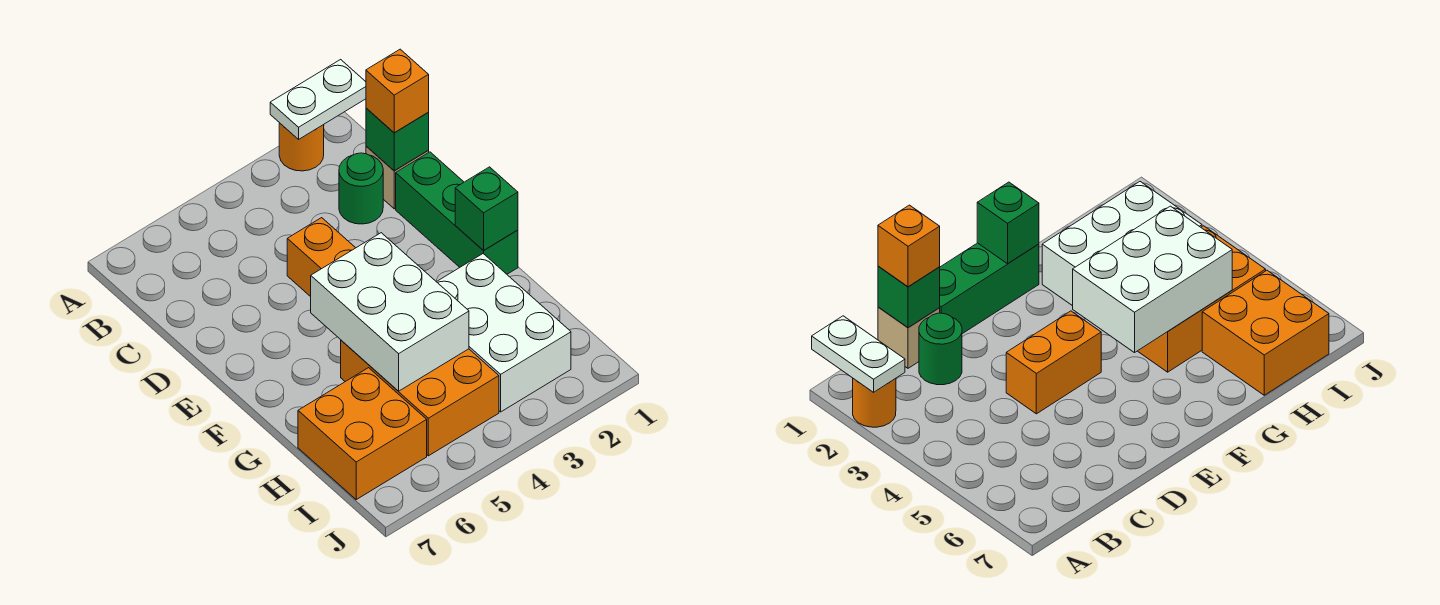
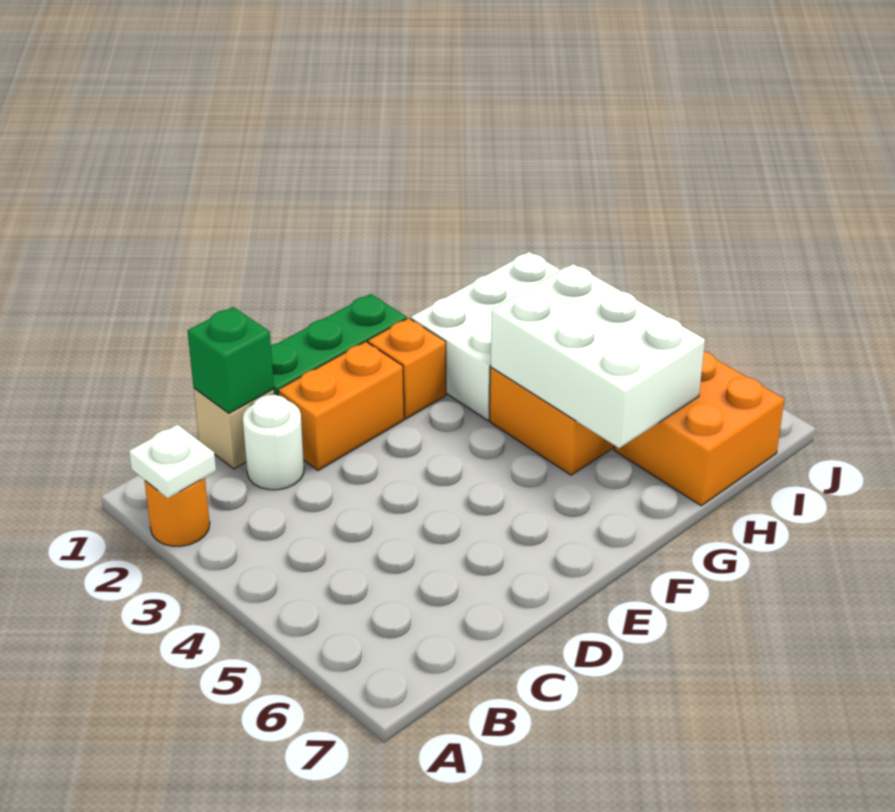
white plate A1:A2 level 2 -> white plate A2 level 2
orange brick C1 level 3 -> orange brick F2 level 1
green round brick C2 level 1 -> white round brick C2 level 1
orange brick D4:E4 level 1 -> orange brick D2:E2 level 1
green brick F1 level 2 -> none
white brick F4:H5 level 2 -> white brick G4:H6 level 2

